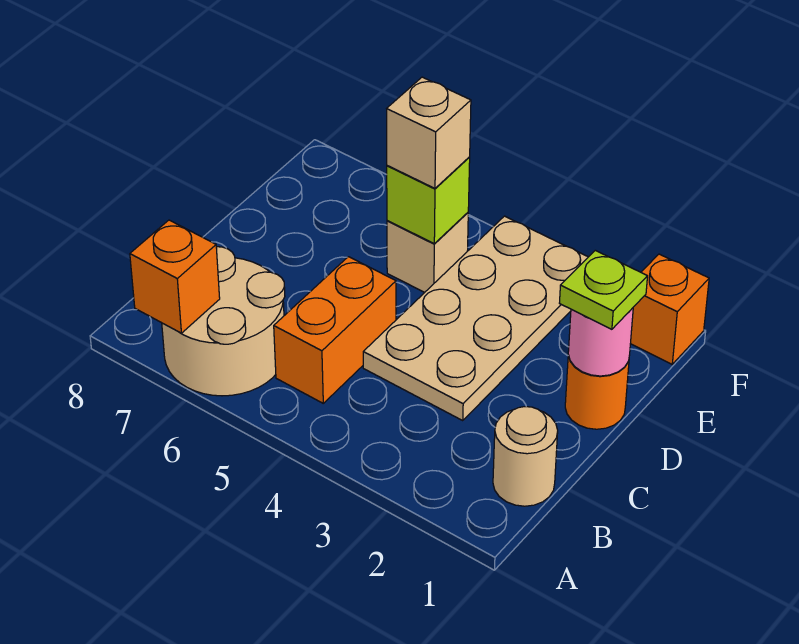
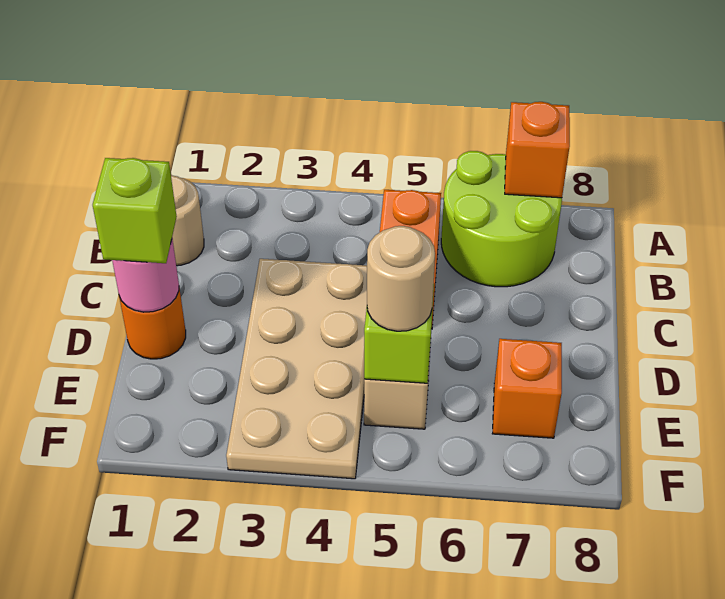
tan round brick A6:B7 level 1 -> lime round brick A6:B7 level 1
lime plate D1 level 3 -> lime brick D1 level 3
tan brick E5 level 3 -> tan round brick E5 level 3
orange brick F1 level 1 -> orange brick E7 level 1

